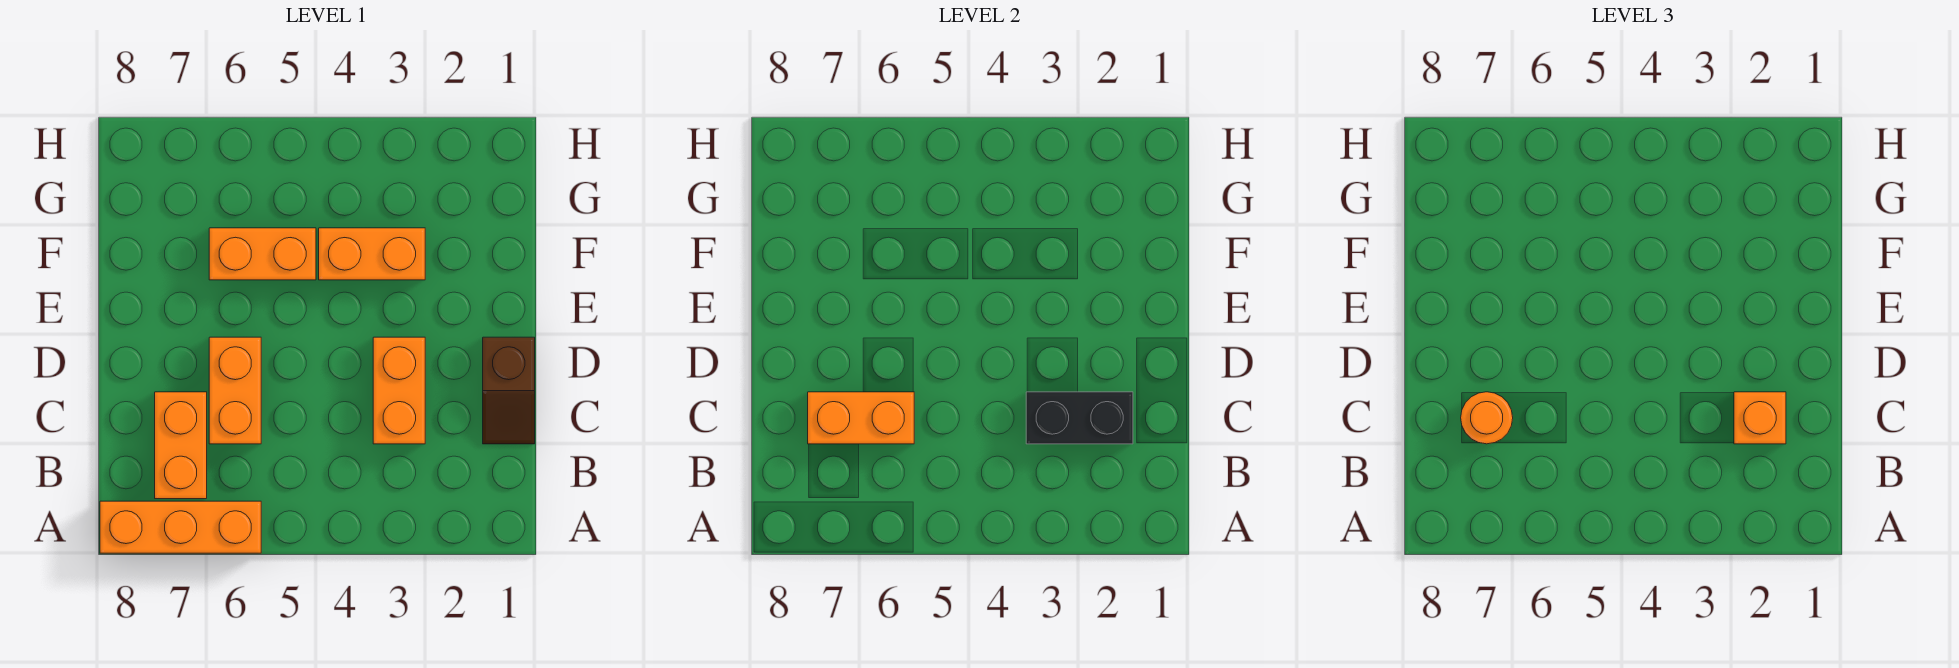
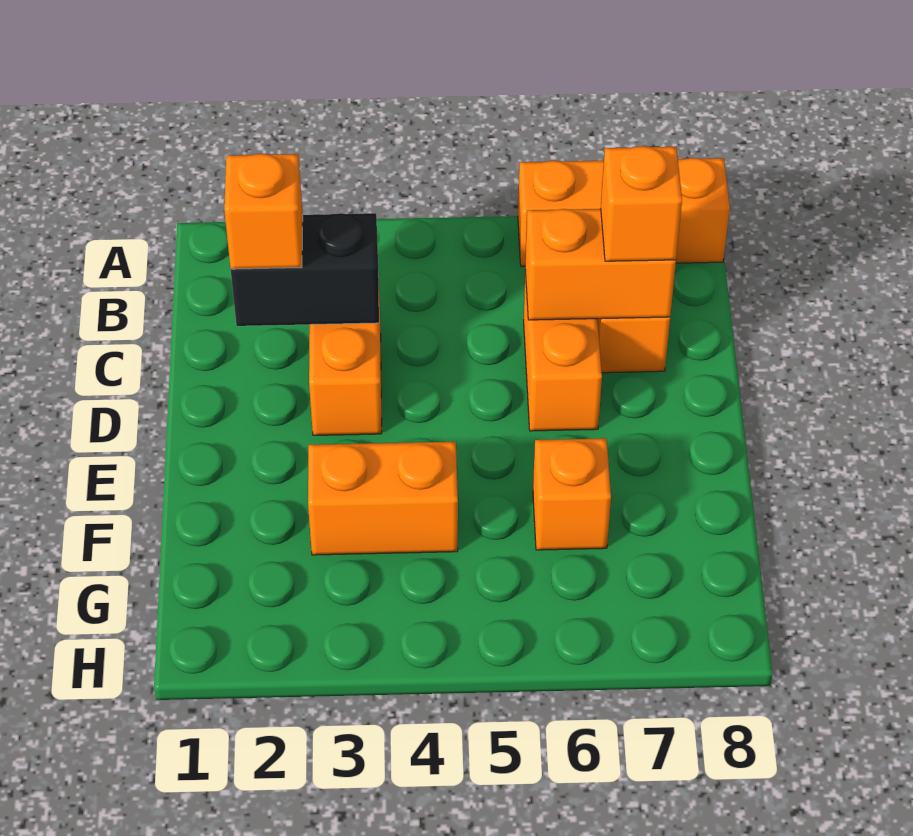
brown slope C1:D1 level 1 top D -> none
orange round brick C7 level 3 -> orange brick C7 level 3
orange brick F5:F6 level 1 -> orange brick F6 level 1

